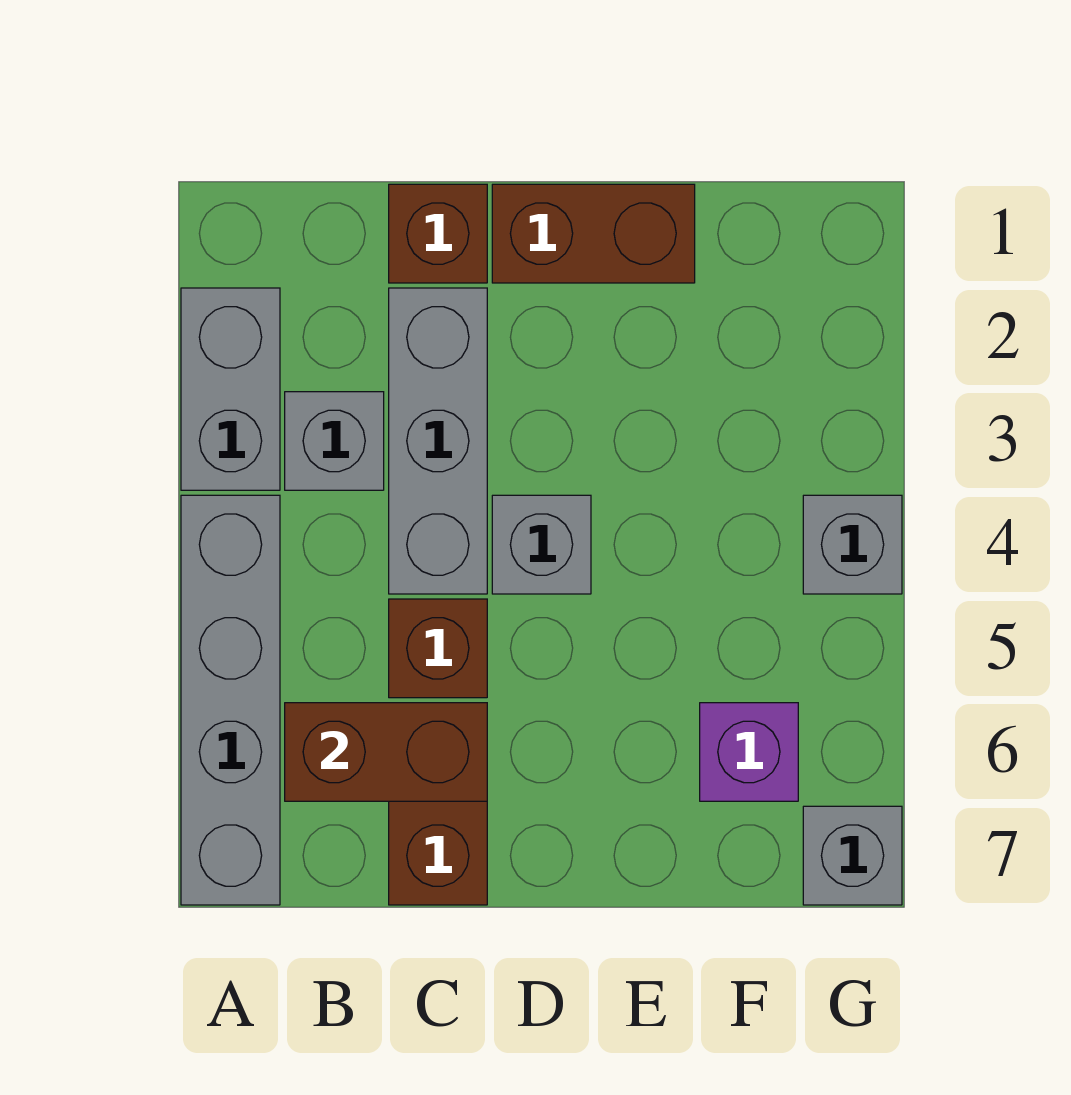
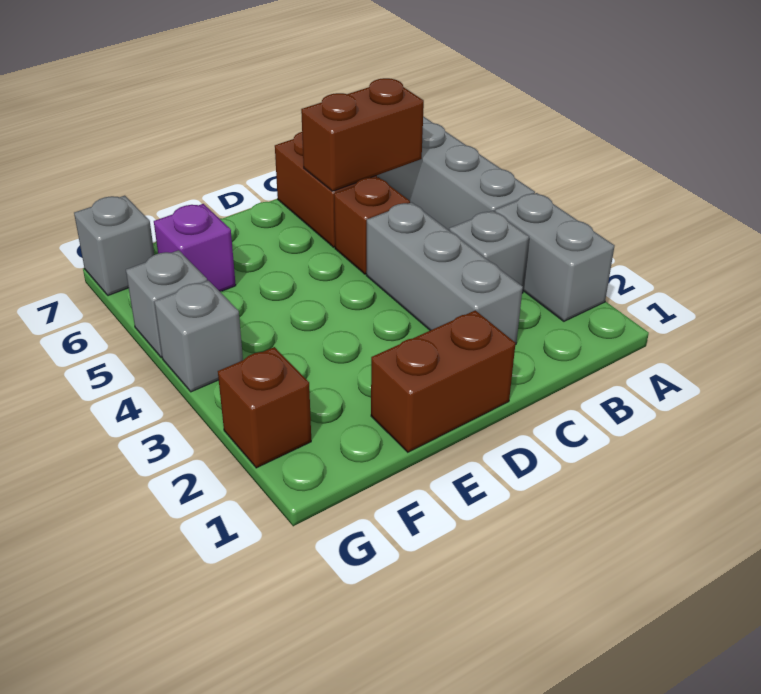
brown brick C1 level 1 -> brown brick G2 level 1
grey brick D4 level 1 -> grey brick G5 level 1

